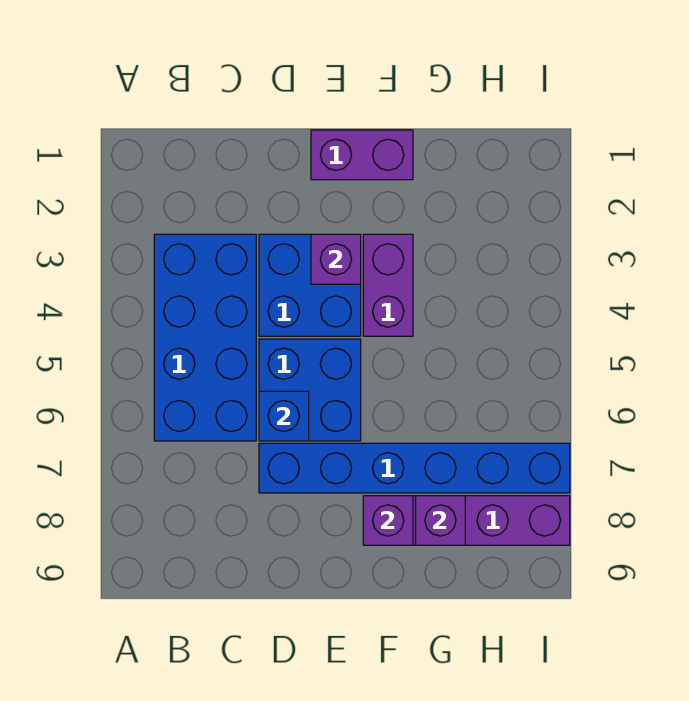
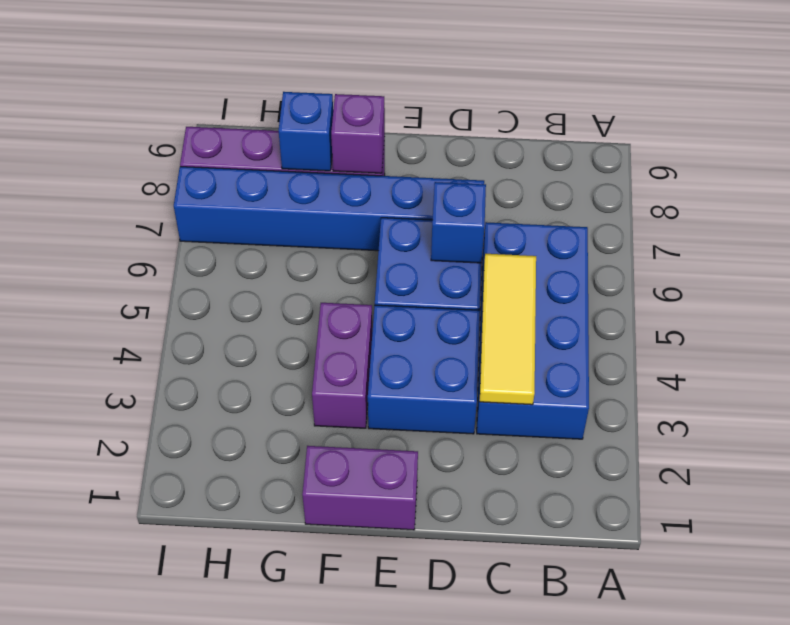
none -> yellow tile C3:C5 level 2
purple brick E3 level 2 -> none
purple brick G8 level 2 -> blue brick G8 level 2

